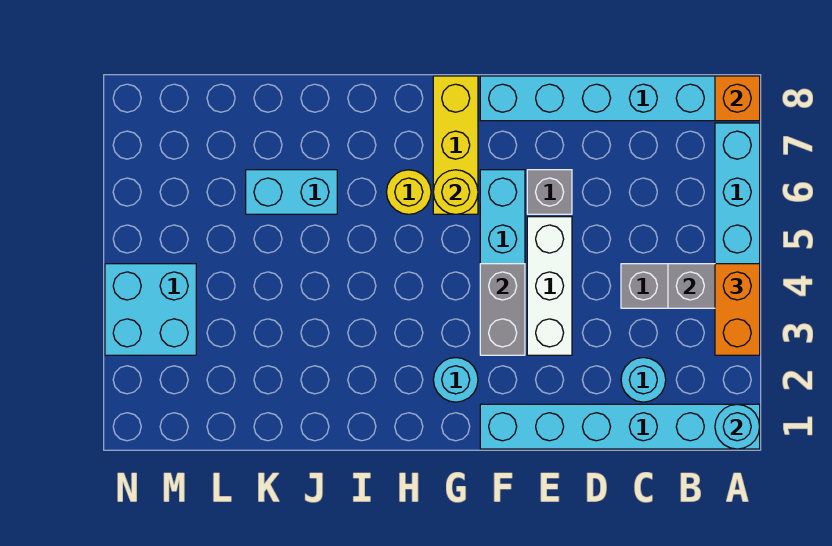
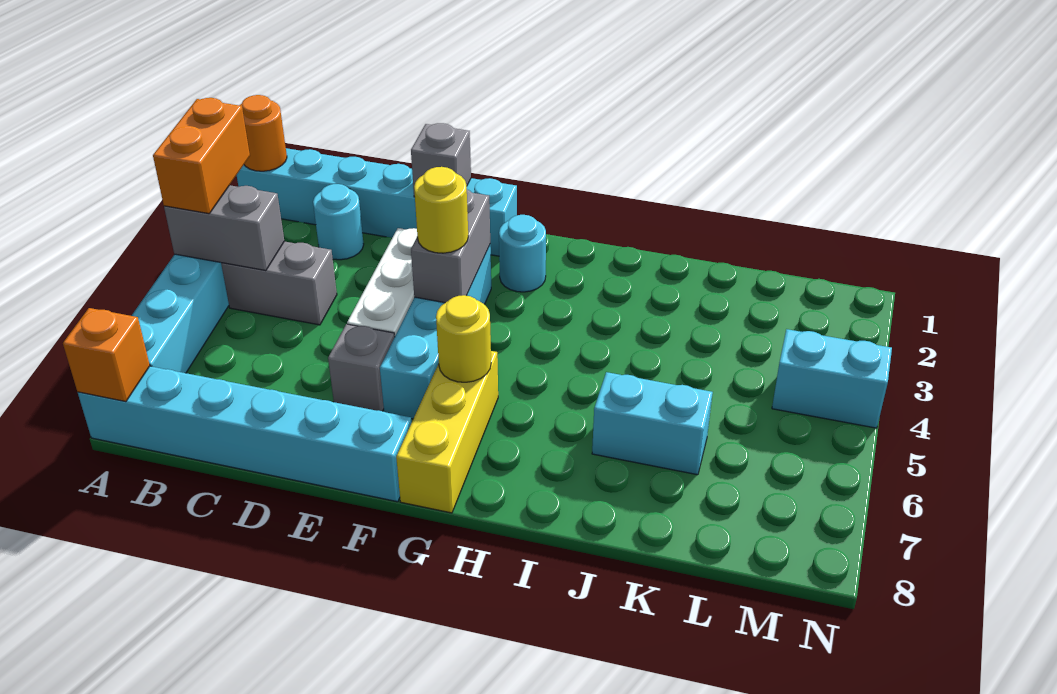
cyan round brick A1 level 2 -> orange round brick A1 level 2
none -> grey brick E1 level 2
yellow round brick H6 level 1 -> yellow round brick F4 level 3
cyan brick M3:N4 level 1 -> cyan brick M4:N4 level 1

